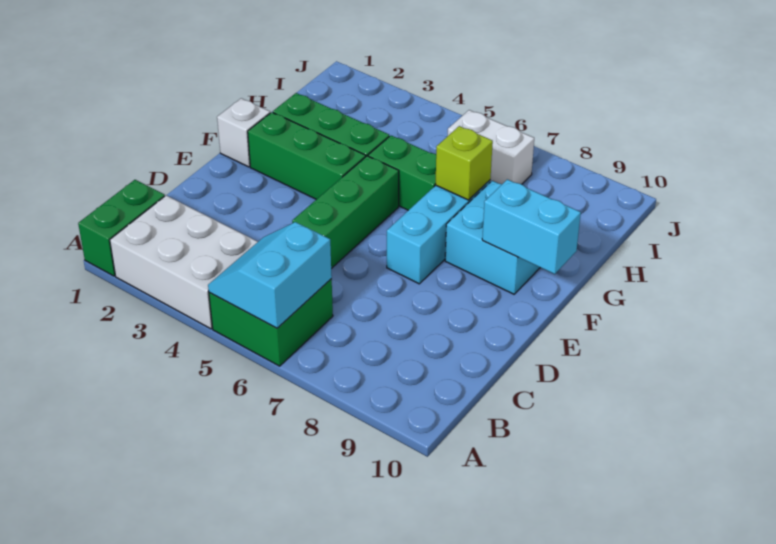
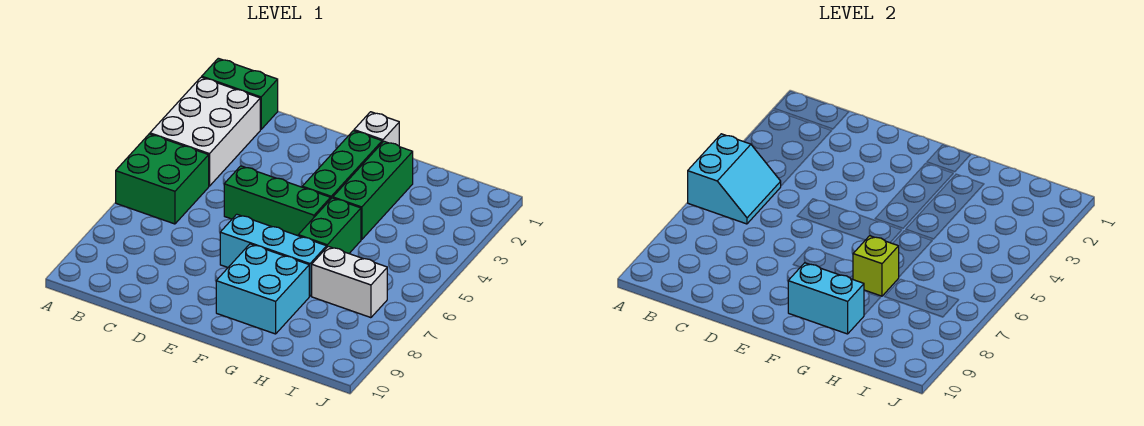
cyan slope A5:B6 level 2 top 6 -> cyan slope A5:B6 level 2 top A
cyan brick F9:F10 level 2 -> cyan brick F9:G9 level 2
white brick I6:I7 level 1 -> white brick H7:I7 level 1

